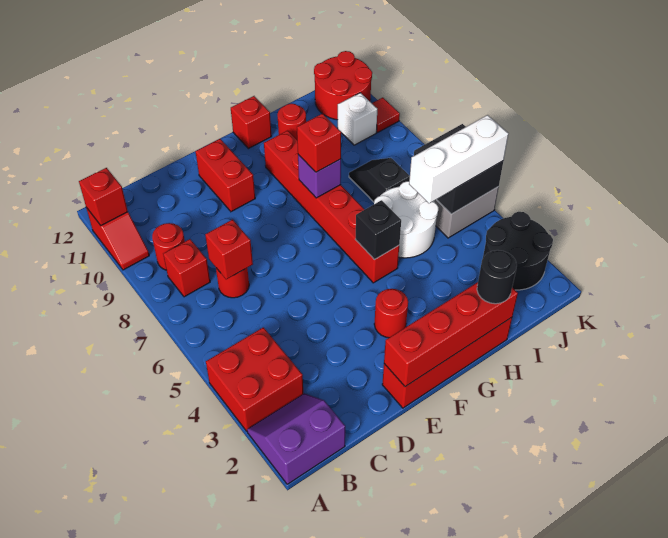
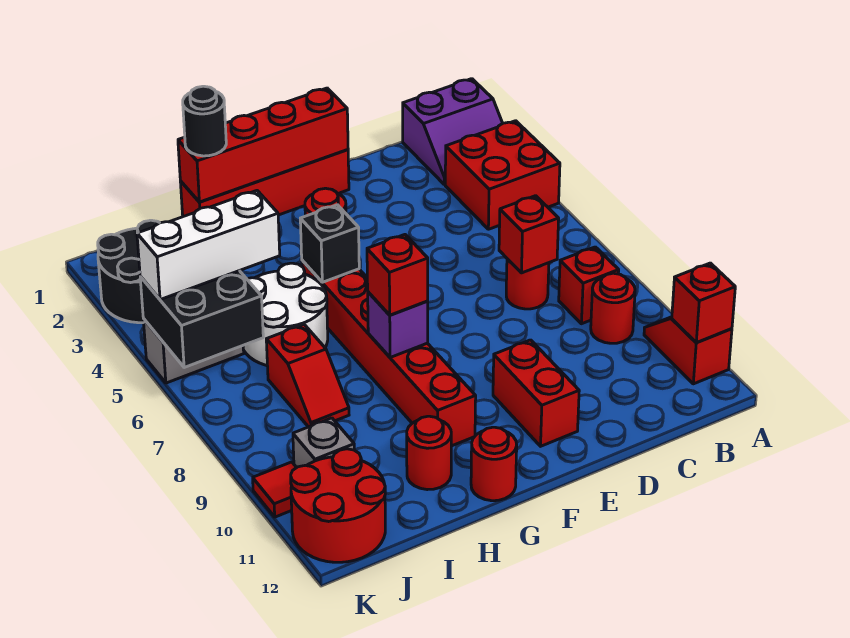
red brick G12 level 1 -> red round brick G12 level 1
black slope I7:I8 level 1 top 7 -> red slope I7:I8 level 1 top 7
white brick J10 level 1 -> grey brick J10 level 1

